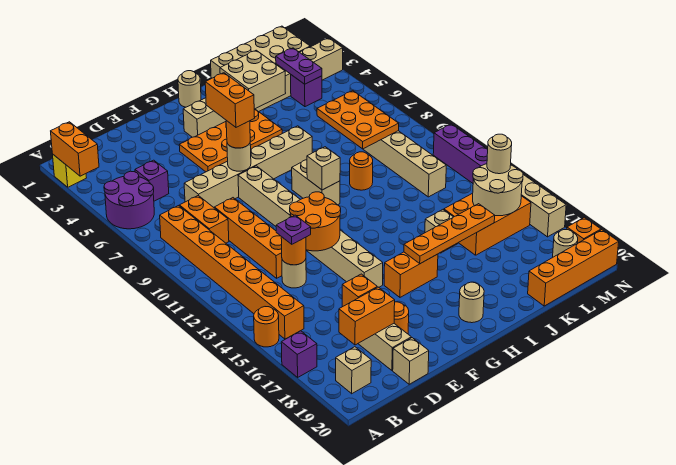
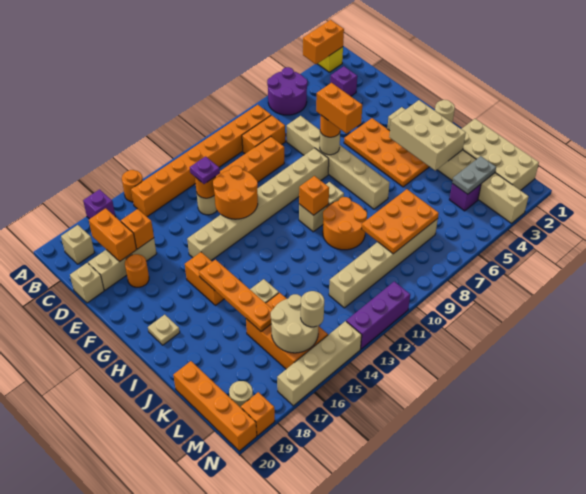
purple brick C5 level 1 -> purple brick C3 level 1
orange brick F6:F7 level 4 -> orange brick F7:G7 level 4
tan brick H10 level 2 -> orange brick H10 level 2
tan round brick H19 level 1 -> tan plate H19 level 1
tan brick I3:J4 level 2 -> tan brick H3:J4 level 2
orange round brick J10 level 1 -> orange round brick I9:J10 level 1
purple plate L3:L4 level 2 -> grey plate L3:L4 level 2

